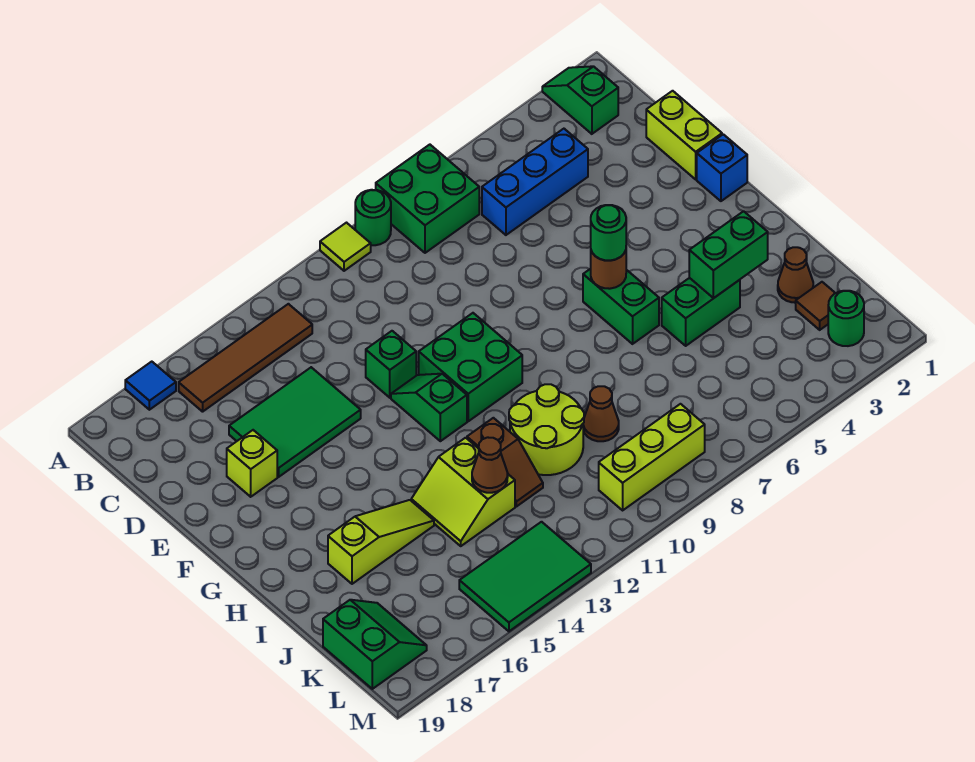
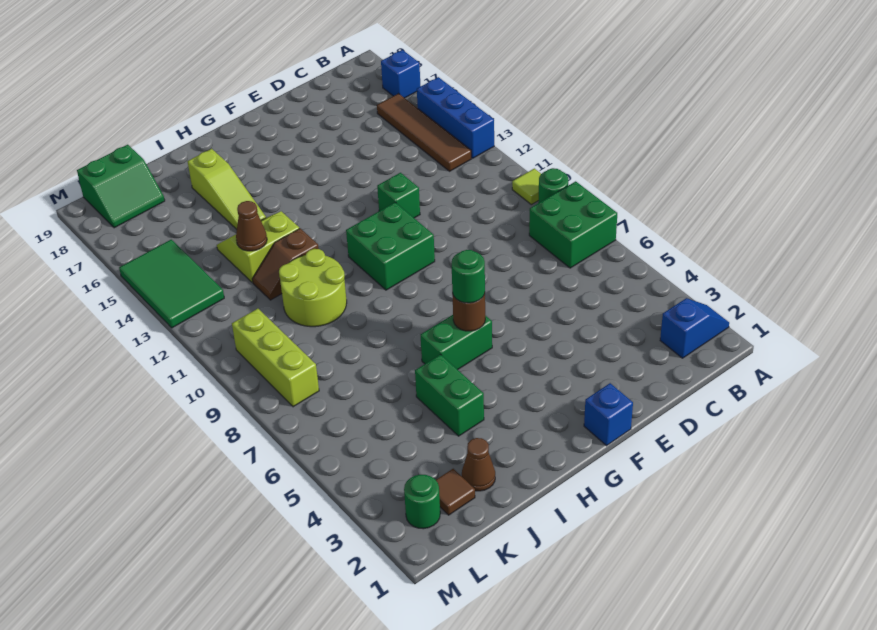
green slope A2:B2 level 1 top B -> blue slope A2:B2 level 1 top B
blue tile A17 level 1 -> blue brick A17 level 1
blue brick C4:C6 level 1 -> blue brick A13:A15 level 1
lime brick D1:E1 level 1 -> none
green tile D14:E16 level 1 -> none
lime brick E17 level 1 -> none
green slope F12:G12 level 1 top G -> none
green brick I3:I4 level 2 -> none
brown cone J9 level 1 -> none

